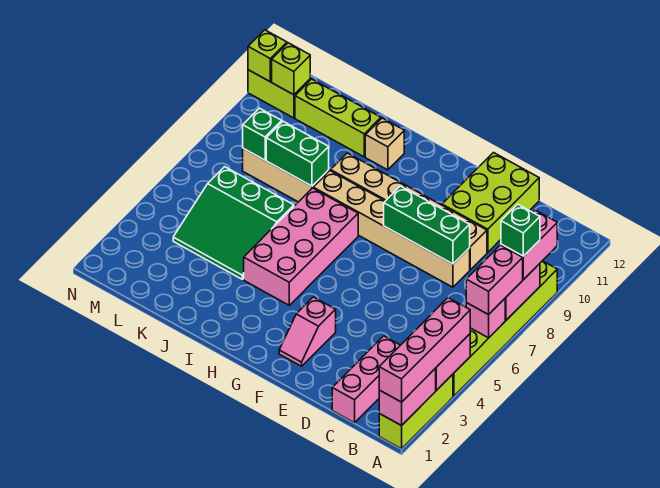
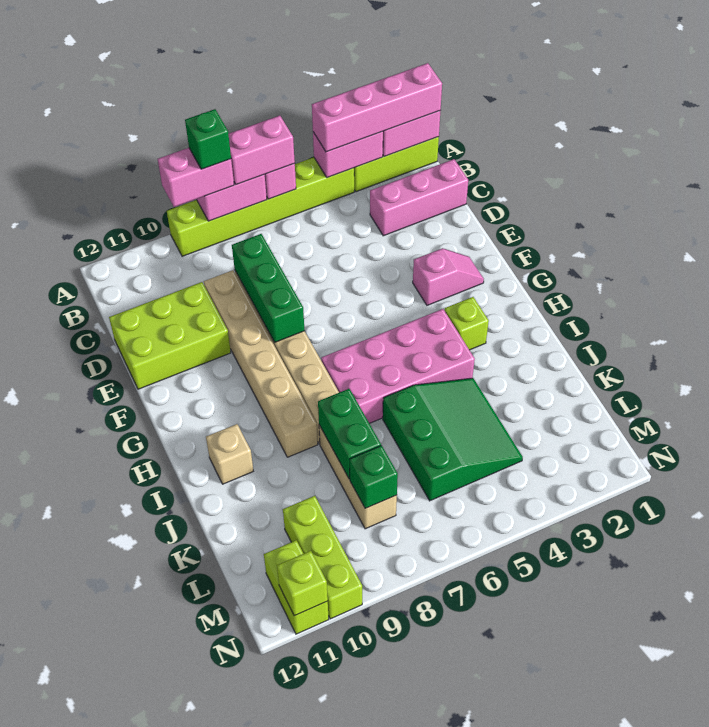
lime brick J11:L11 level 1 -> lime brick L10:N10 level 1
lime brick M11 level 2 -> lime brick H3 level 1

